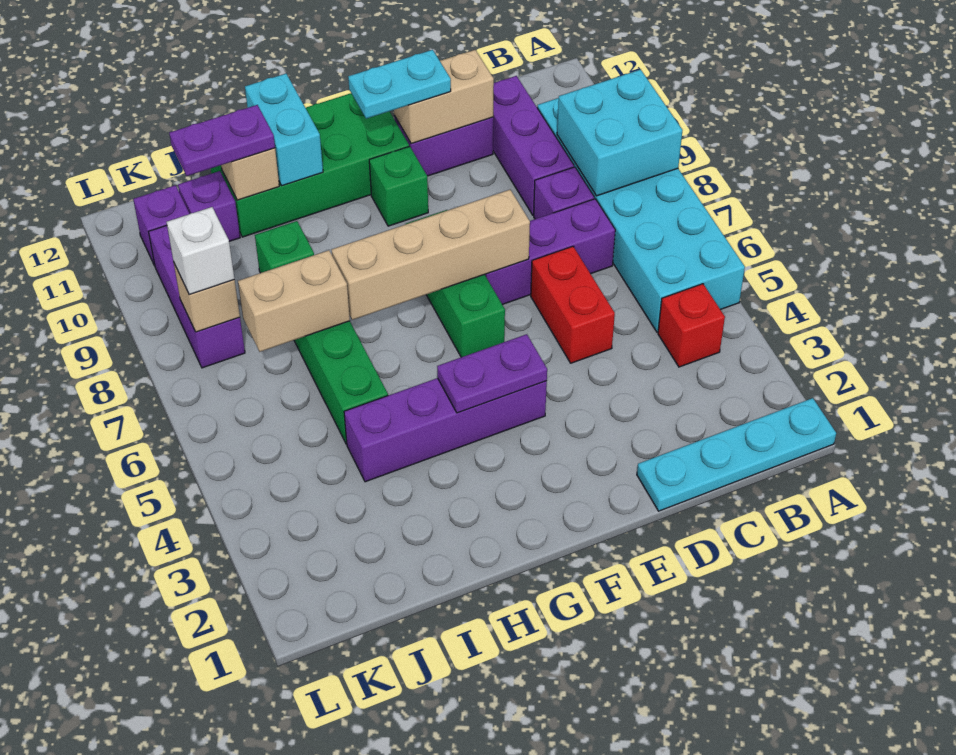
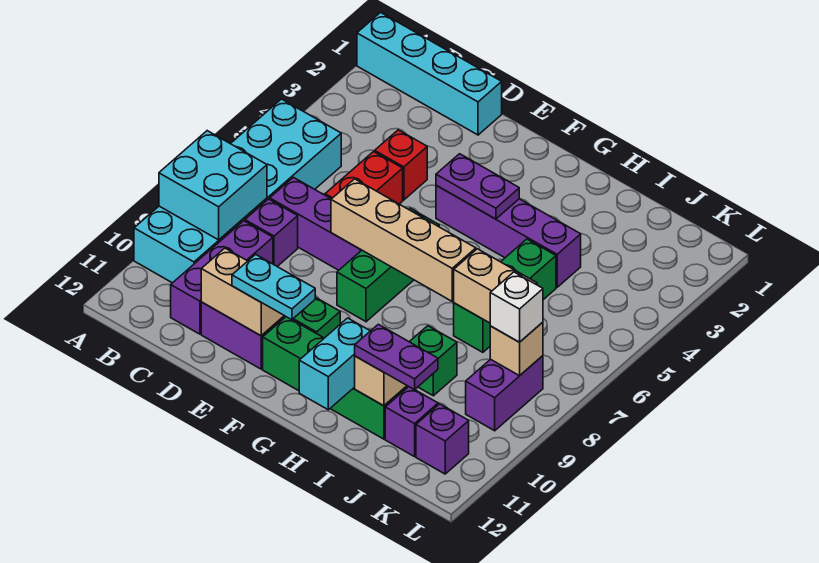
cyan plate A1:D1 level 1 -> cyan brick A1:D1 level 1
red brick B4 level 1 -> red brick D4 level 1
green brick F11:I12 level 1 -> green brick F11:I11 level 1
purple brick K8:K10 level 1 -> purple brick K8:K9 level 1

